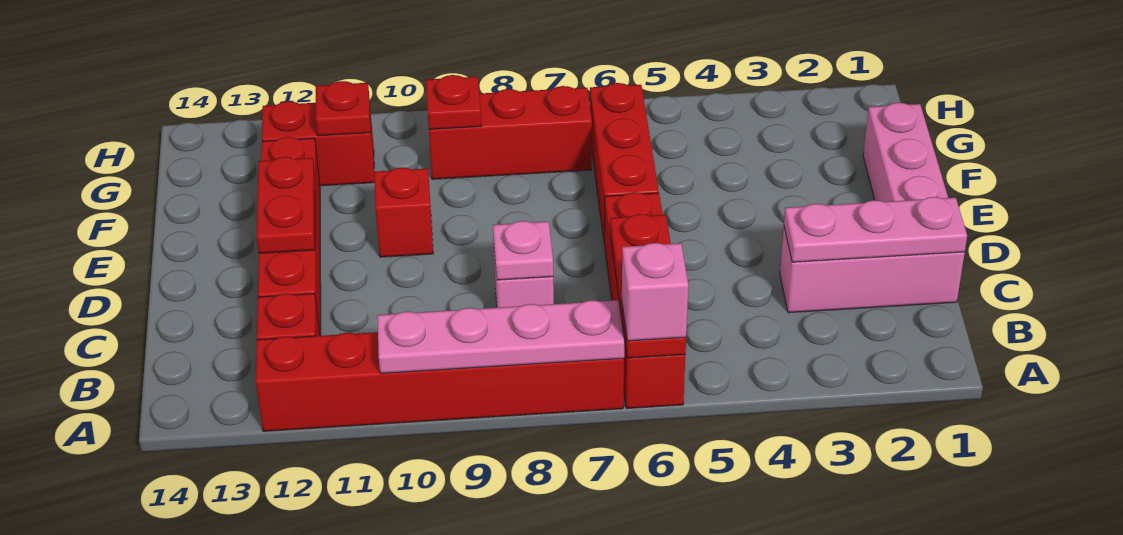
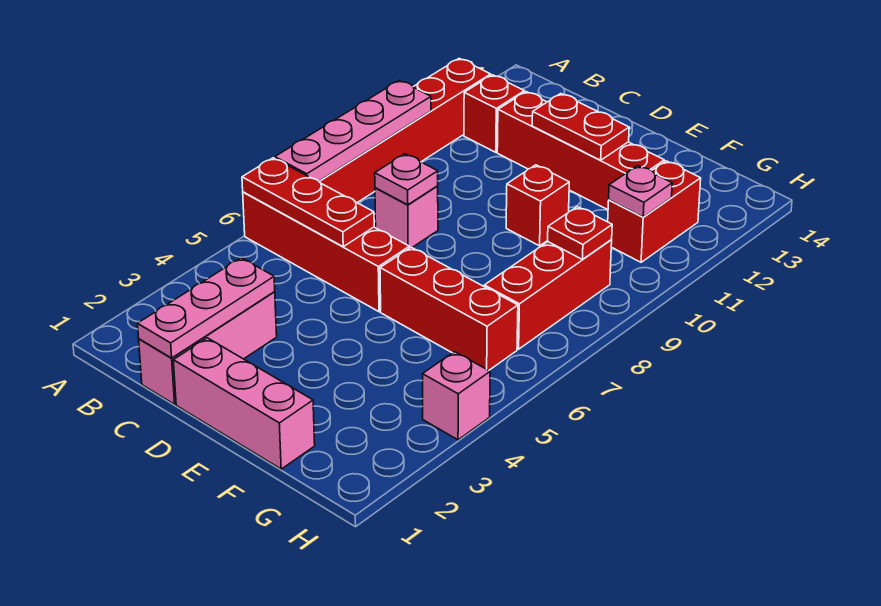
pink brick A6 level 3 -> pink brick H4 level 1
red plate G11 level 2 -> pink plate G11 level 2

